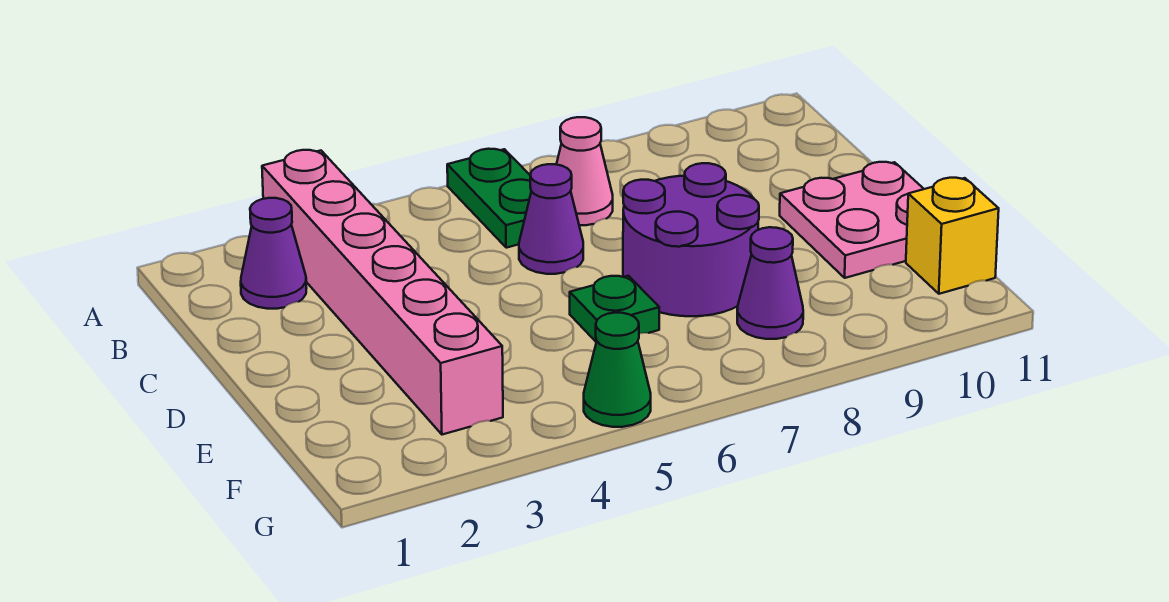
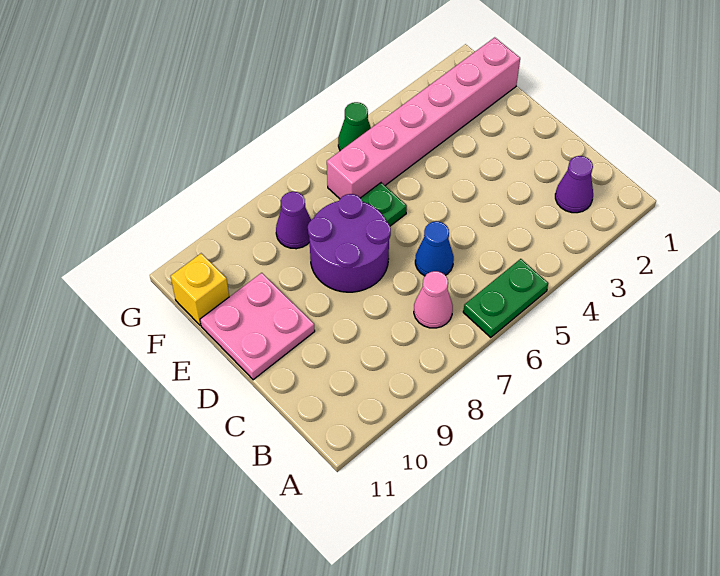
pink brick A3:F3 level 1 -> pink brick F1:F6 level 1
green plate A6:B6 level 1 -> green plate A5:A6 level 1
purple cone C6 level 1 -> blue cone C6 level 1

